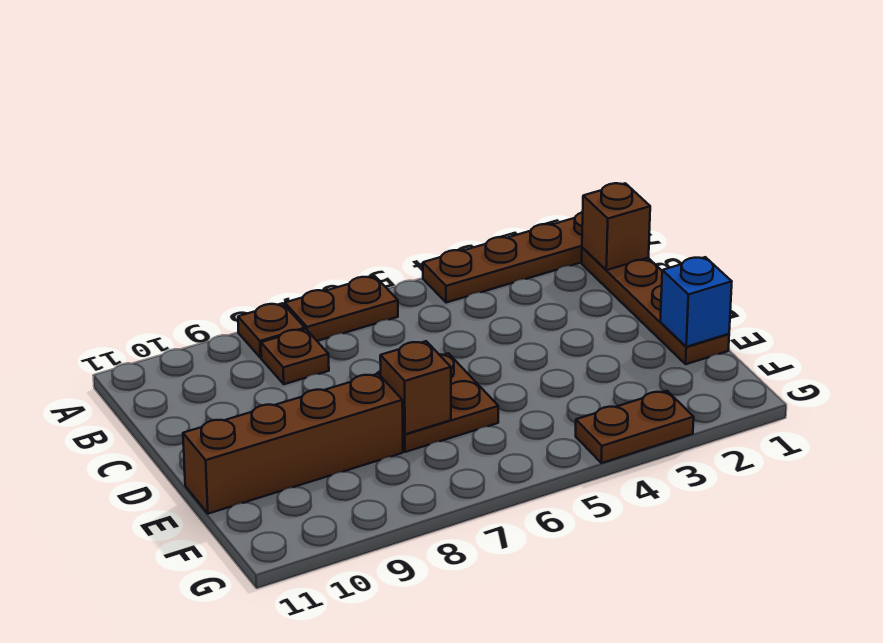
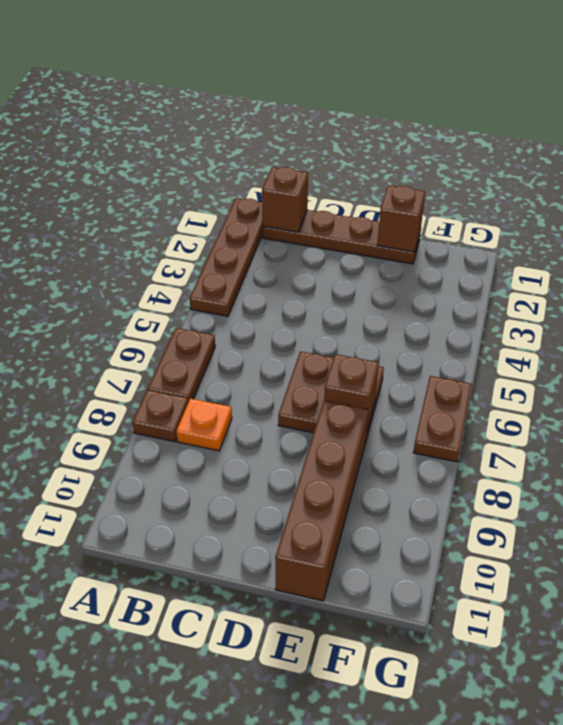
brown plate B8 level 1 -> orange plate B8 level 1
blue brick E1 level 2 -> brown brick E1 level 2
brown plate G3:G4 level 1 -> brown plate G6:G7 level 1

